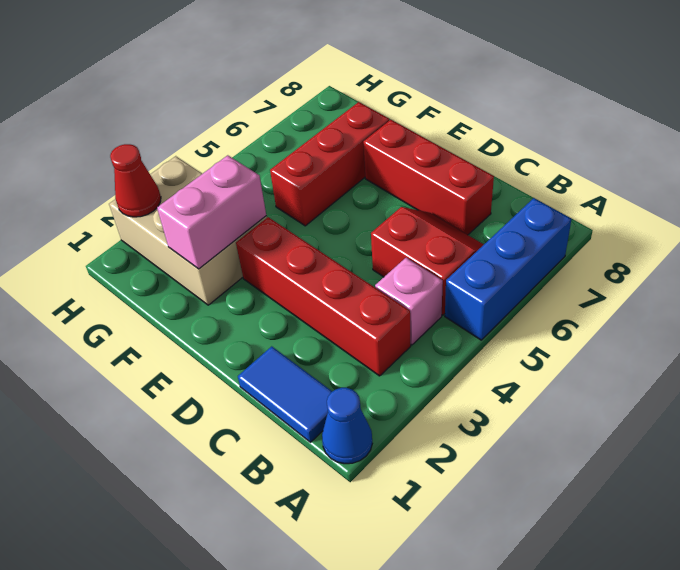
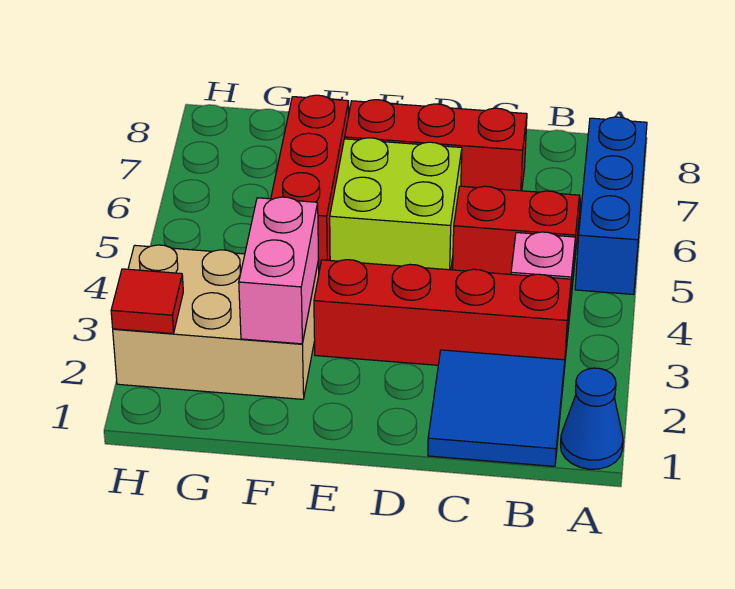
blue tile B1:C1 level 1 -> blue tile B1:C2 level 1
none -> lime brick D5:E6 level 1
red cone H2 level 2 -> red tile H2 level 2

